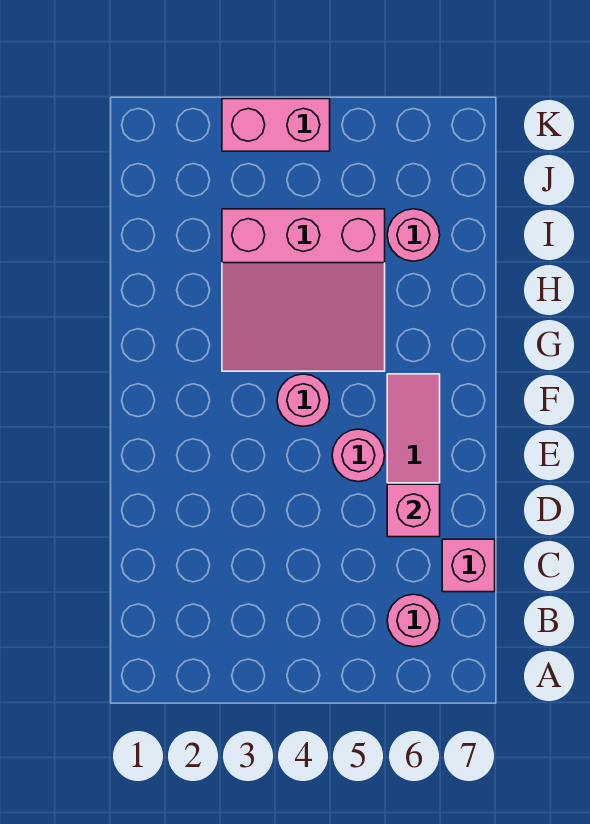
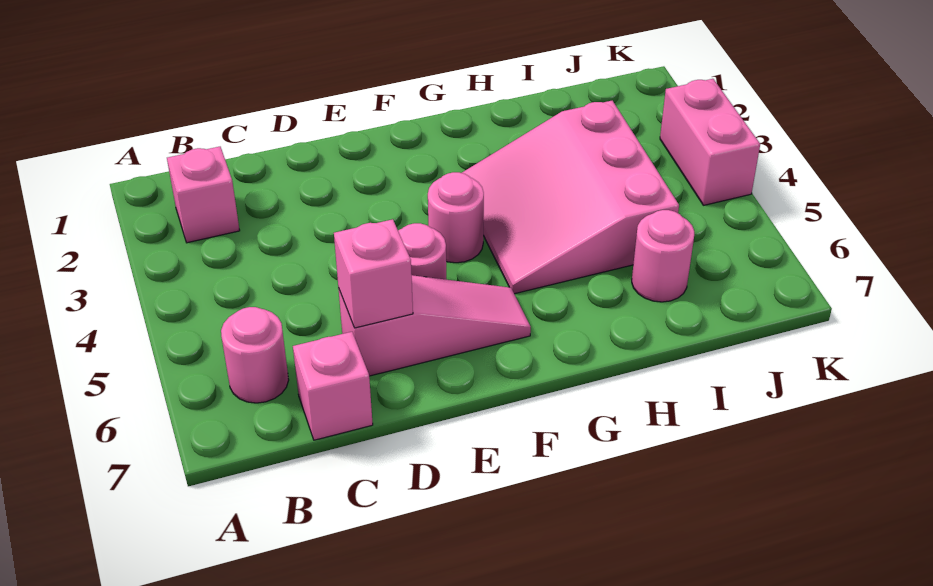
none -> pink brick B2 level 1

